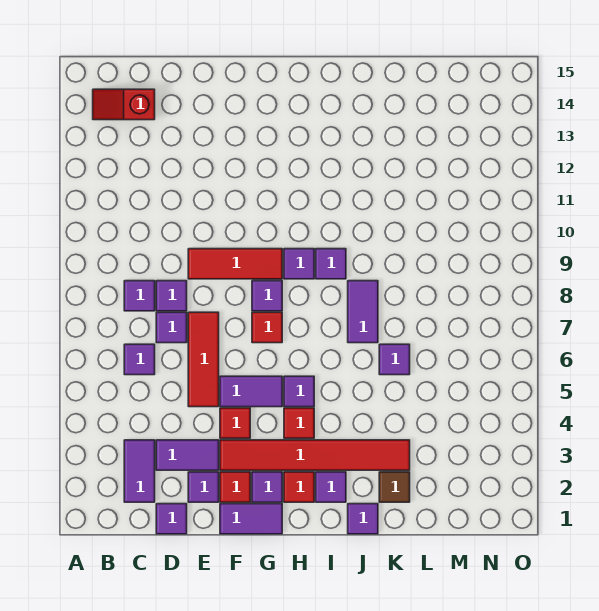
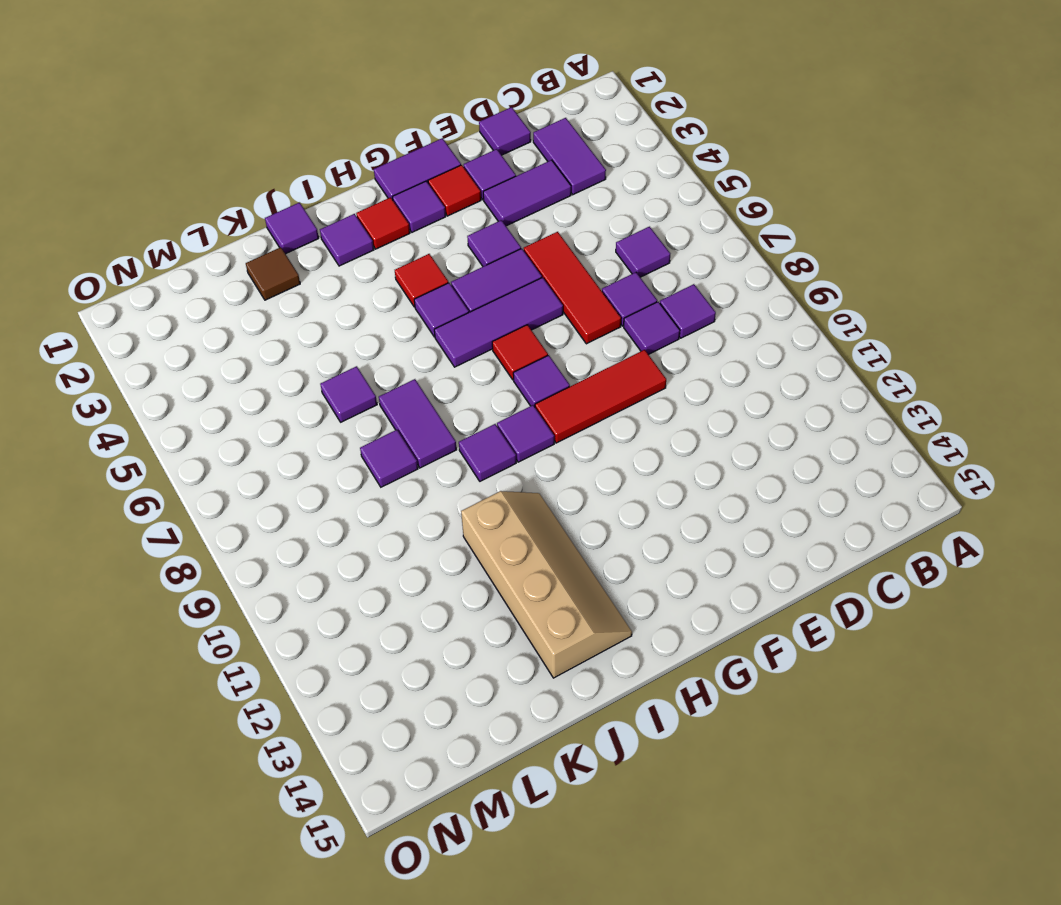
red slope B14:C14 level 1 top C -> none
red tile F3:K3 level 1 -> none
red tile F4 level 1 -> purple tile F4 level 1
none -> purple tile F6:H6 level 1
none -> tan slope I11:J14 level 1 top J
none -> purple tile K8 level 1

